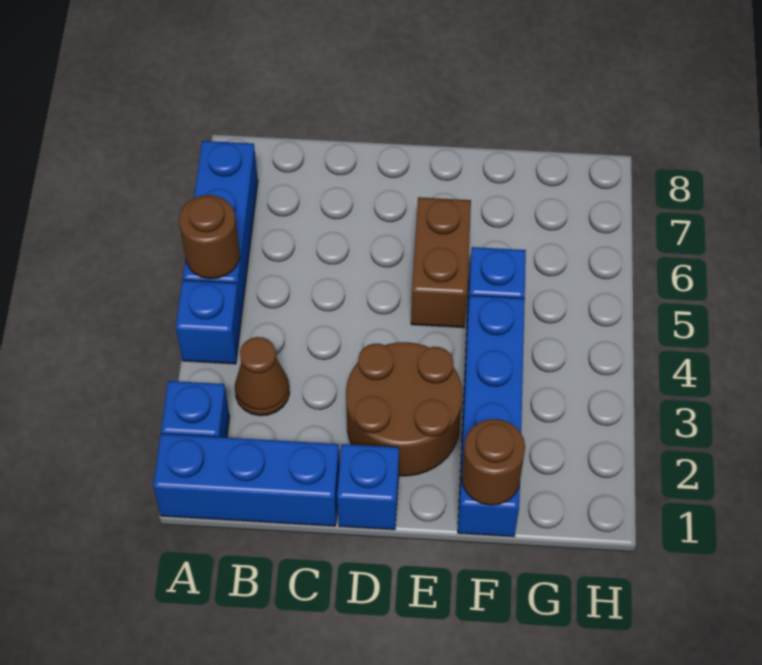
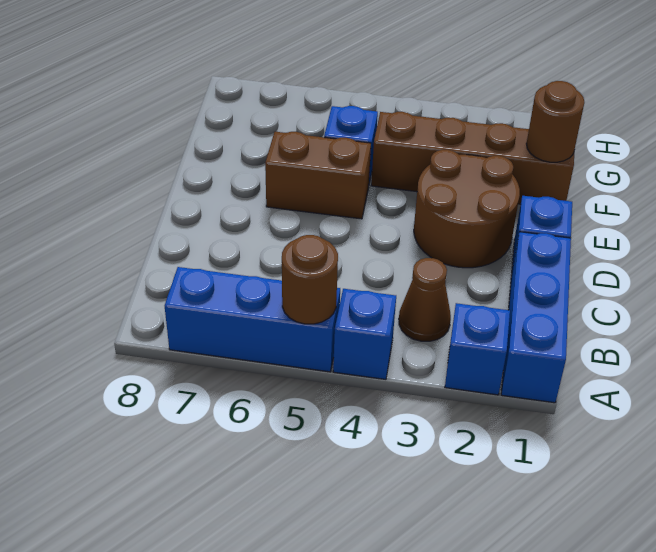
blue brick F1:F4 level 1 -> brown brick F1:F4 level 1

